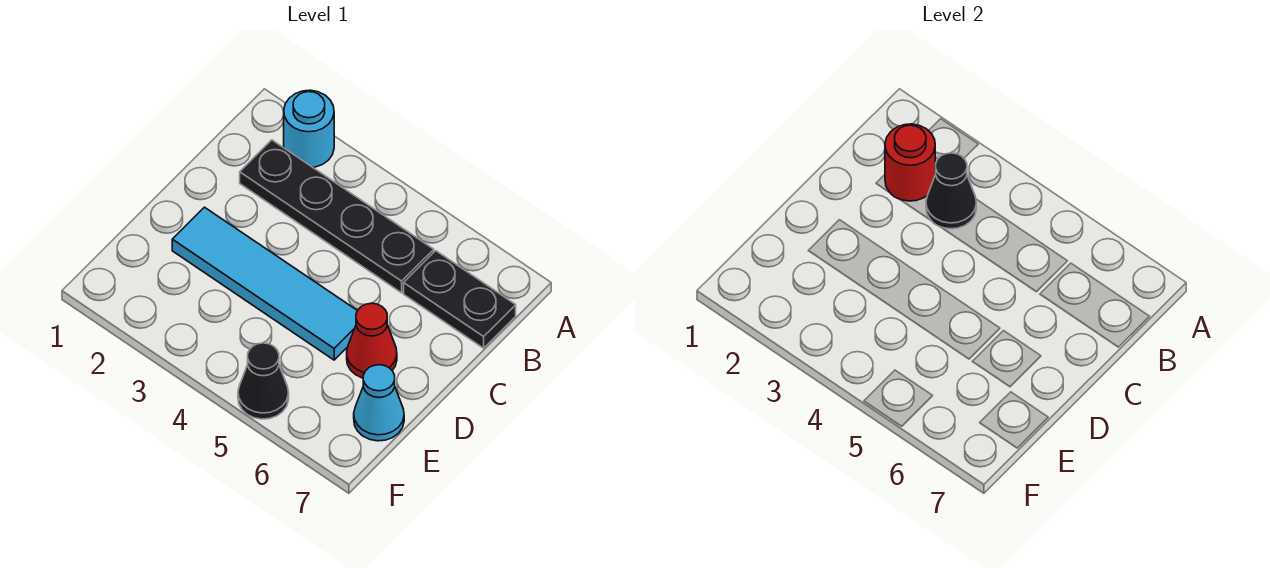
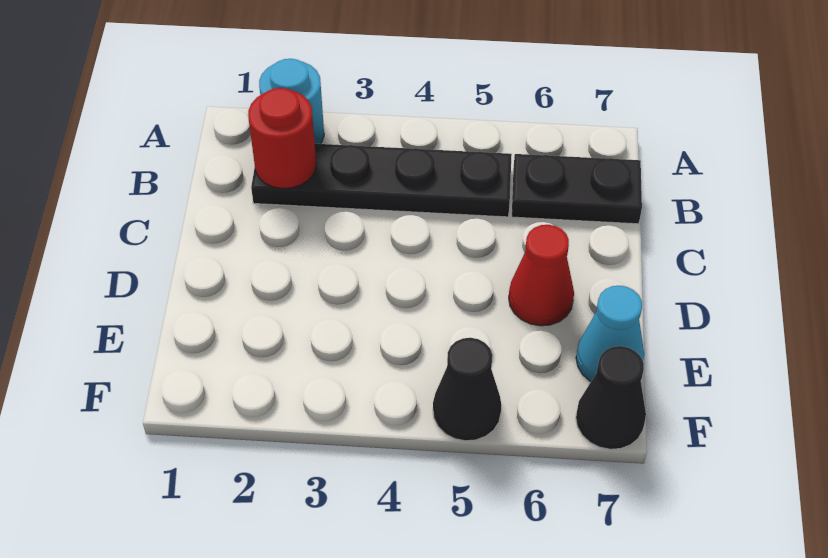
black cone B3 level 2 -> black cone F7 level 1
cyan tile D2:D5 level 1 -> none

